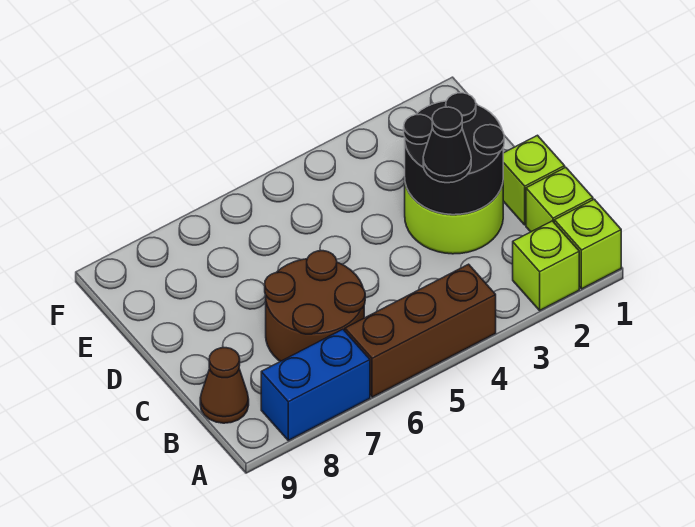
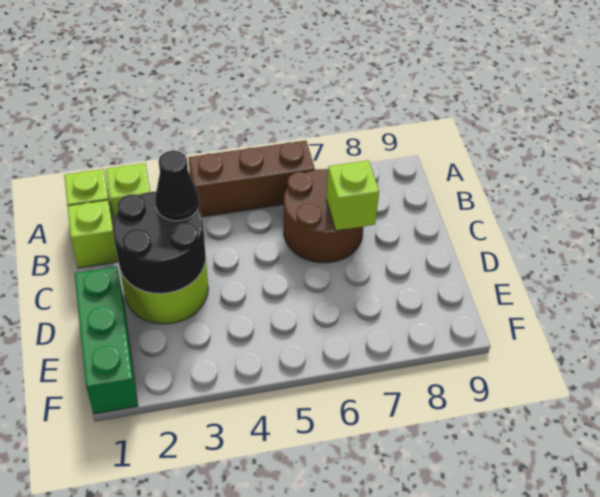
blue brick A7:A8 level 1 -> none
brown cone B9 level 1 -> none
lime brick C1 level 1 -> lime brick C7 level 2
none -> green brick D1:F1 level 1

